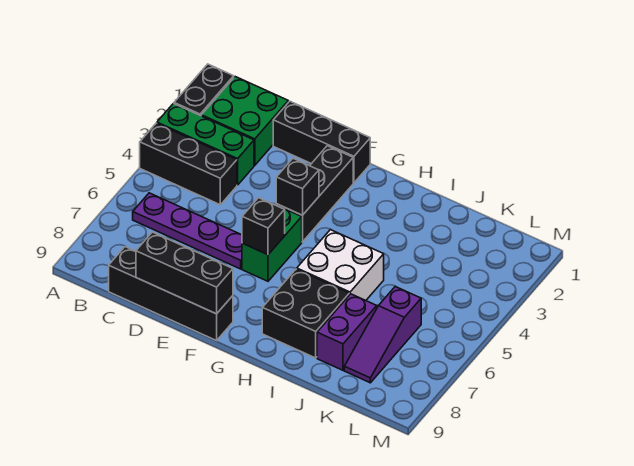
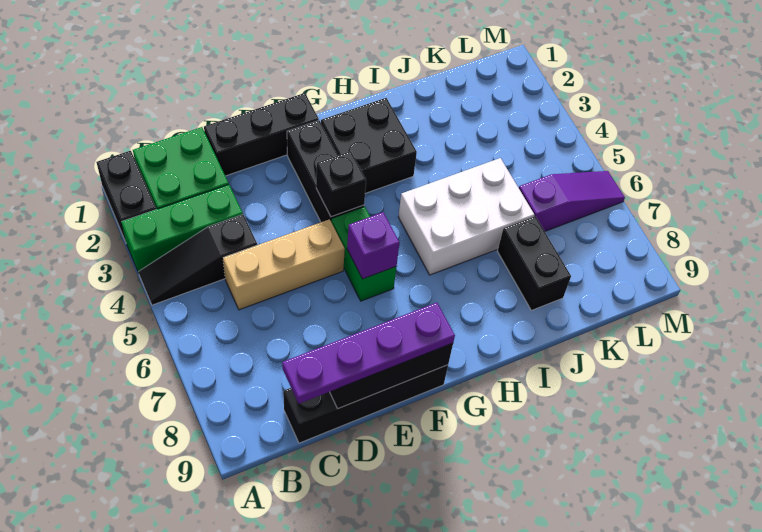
black brick A4:C4 level 1 -> black slope A4:C4 level 1 top C
purple plate B6:E6 level 1 -> purple plate C9:F9 level 3
none -> tan brick C5:E5 level 1
black brick F6 level 2 -> purple brick F6 level 2
white brick H5:I6 level 1 -> white brick H5:J6 level 1
black brick H7:I8 level 1 -> black brick G2:H3 level 1
purple brick J7:J8 level 1 -> black brick J7:J8 level 1
purple slope K6:K8 level 1 top 6 -> purple slope K6:M6 level 1 top K

